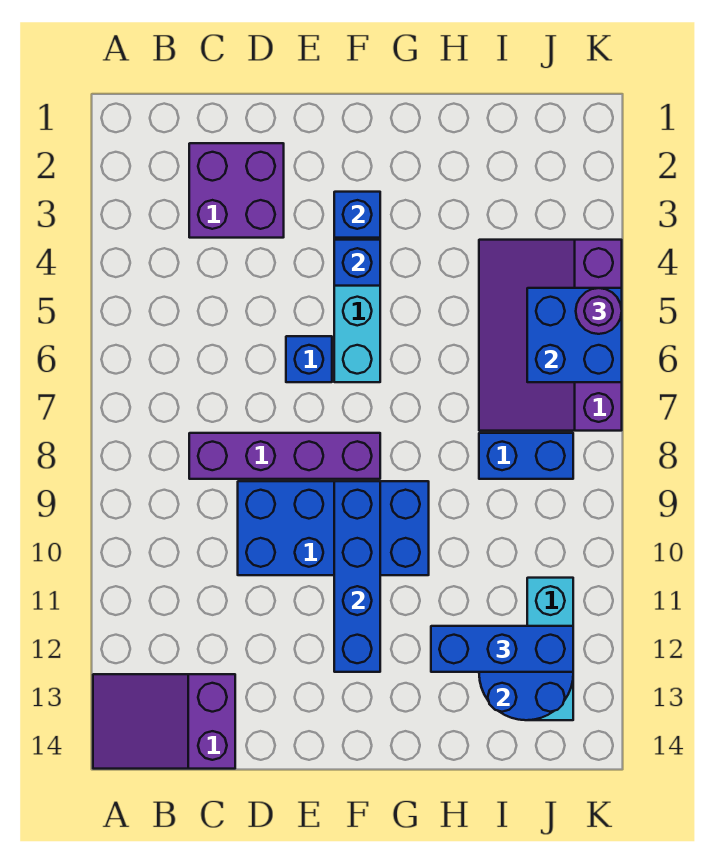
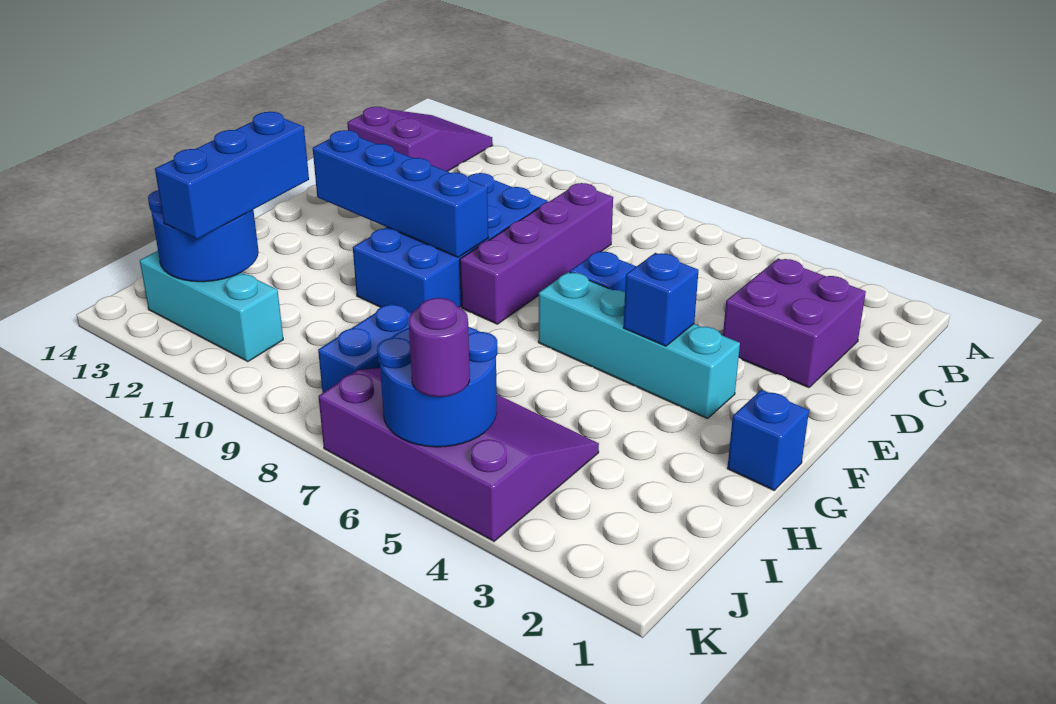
blue brick F3 level 2 -> blue brick G1 level 1
blue brick J5:K6 level 2 -> blue round brick J5:K6 level 2

